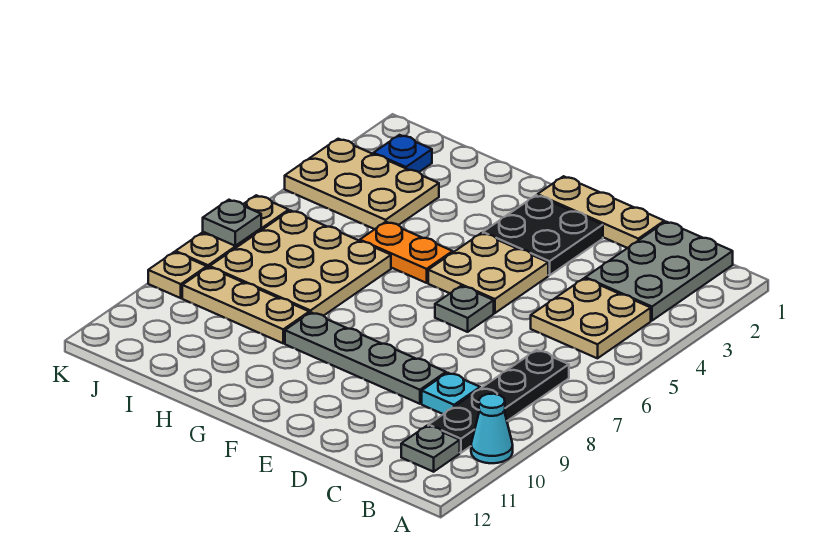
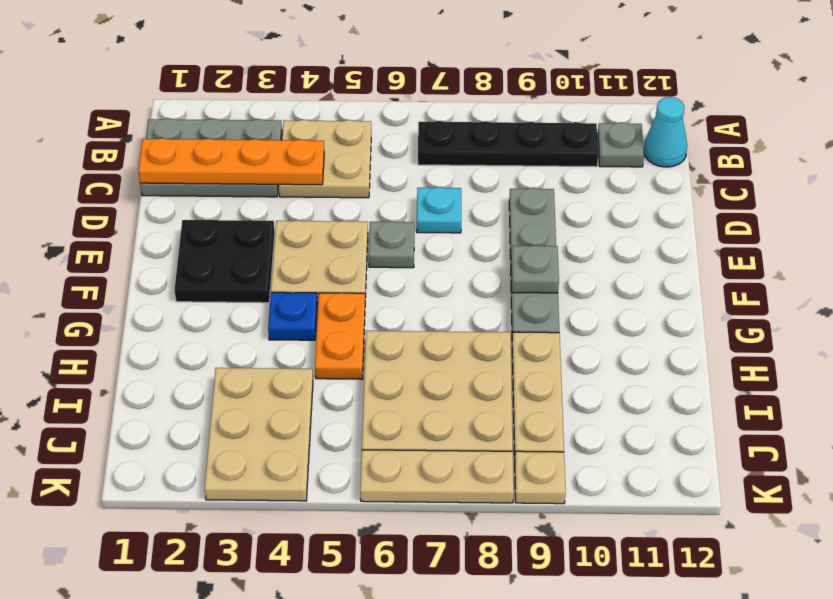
cyan cone A10 level 1 -> cyan cone B12 level 1
none -> orange plate C1:C4 level 2
cyan plate C9 level 1 -> cyan plate D7 level 1
tan plate D1:F1 level 1 -> none
blue plate J2 level 1 -> blue plate G4 level 1
grey plate K7 level 2 -> grey plate F9 level 2

